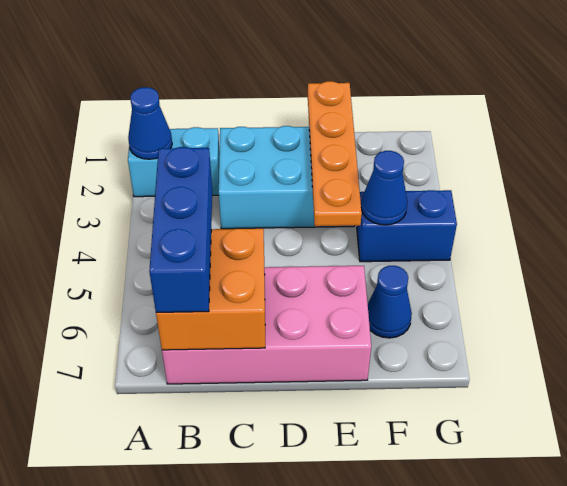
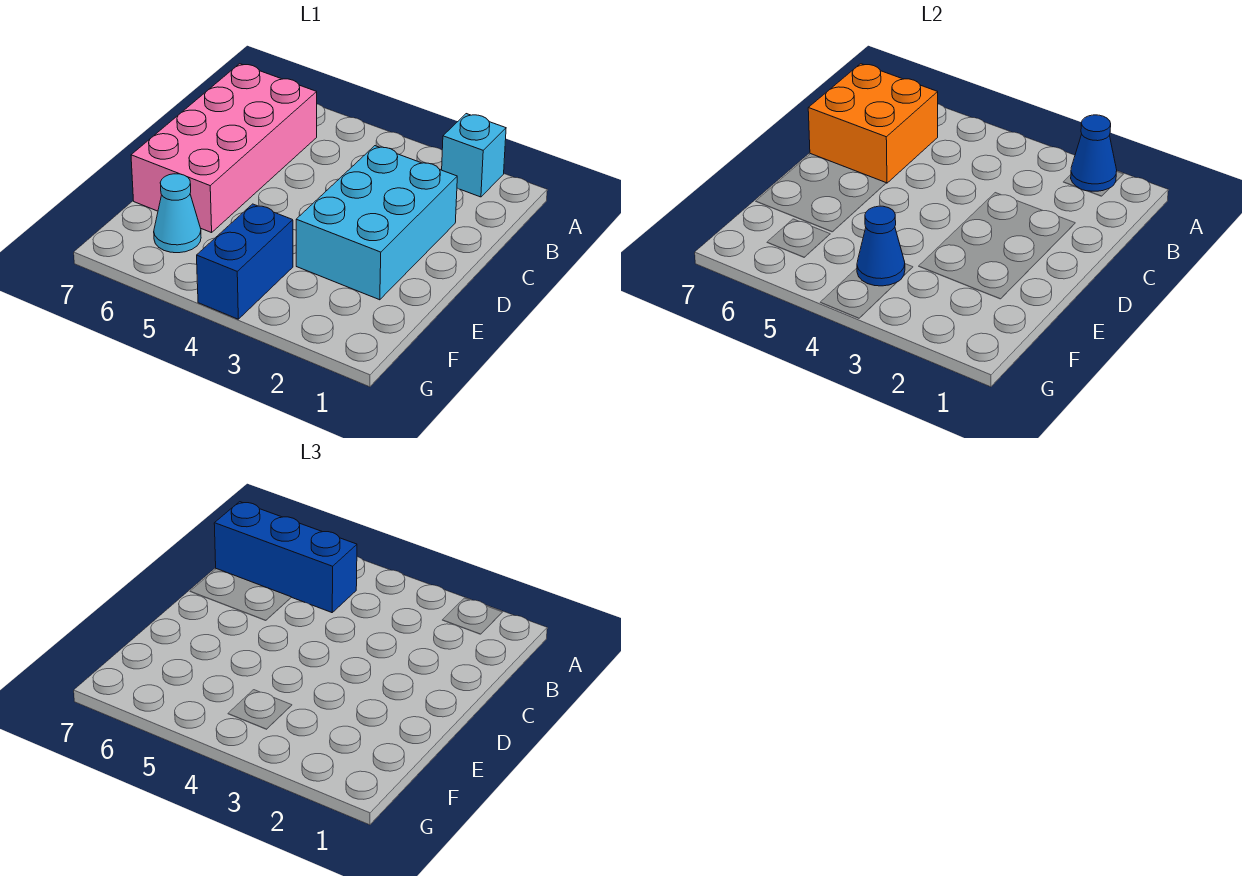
cyan brick A2:B2 level 1 -> cyan brick A2 level 1
orange plate E1:E4 level 2 -> none
blue cone F6 level 1 -> cyan cone F6 level 1

